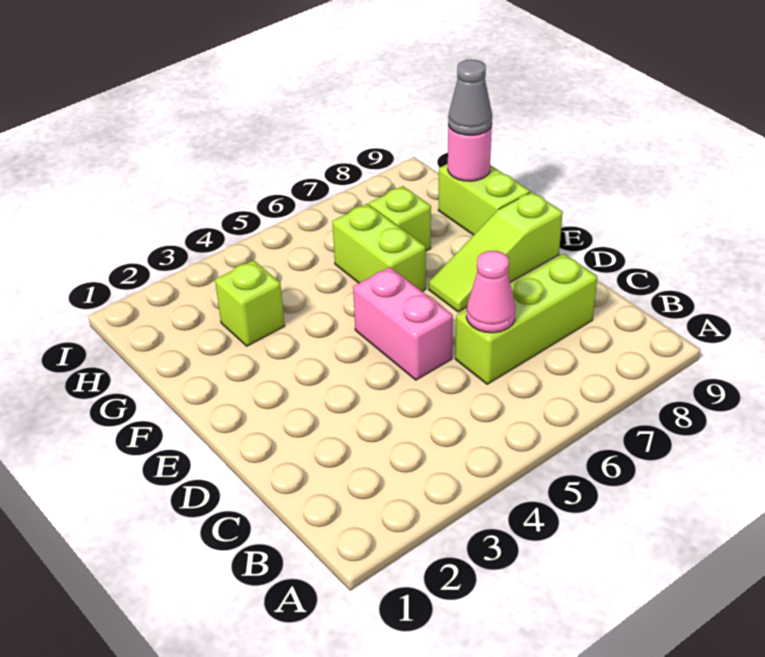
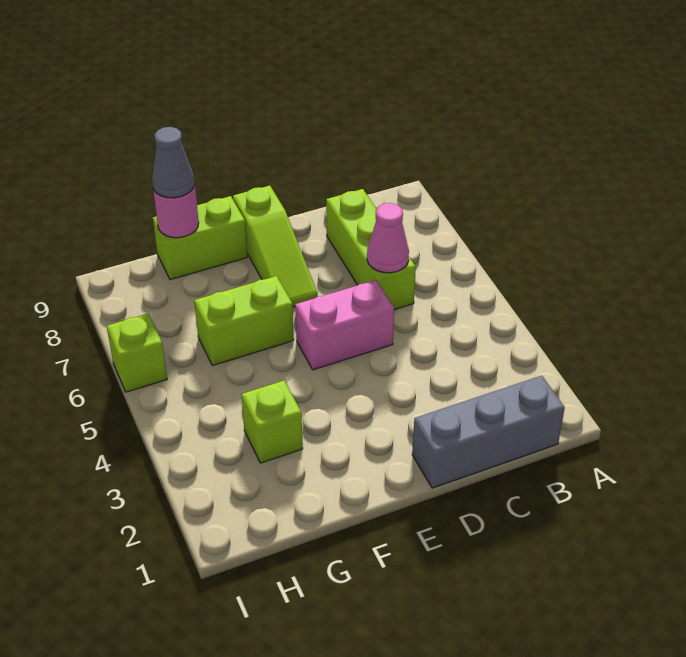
none -> grey brick B1:D1 level 1
lime brick G7 level 1 -> lime brick I6 level 1

